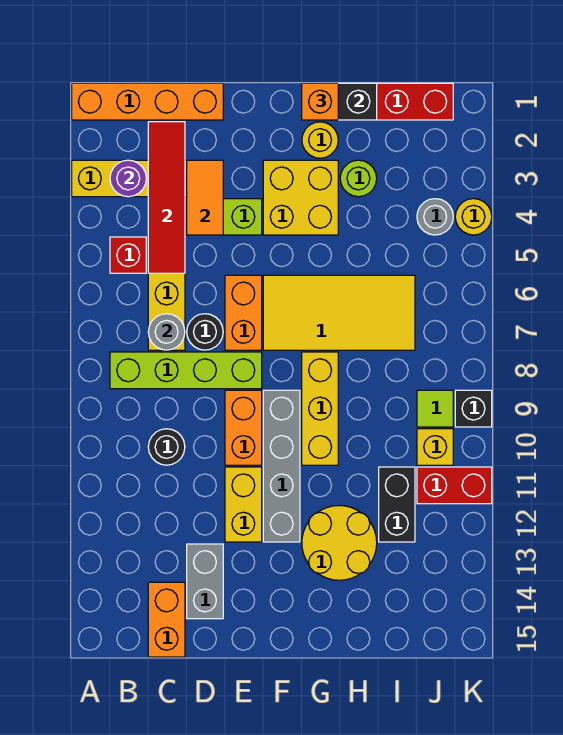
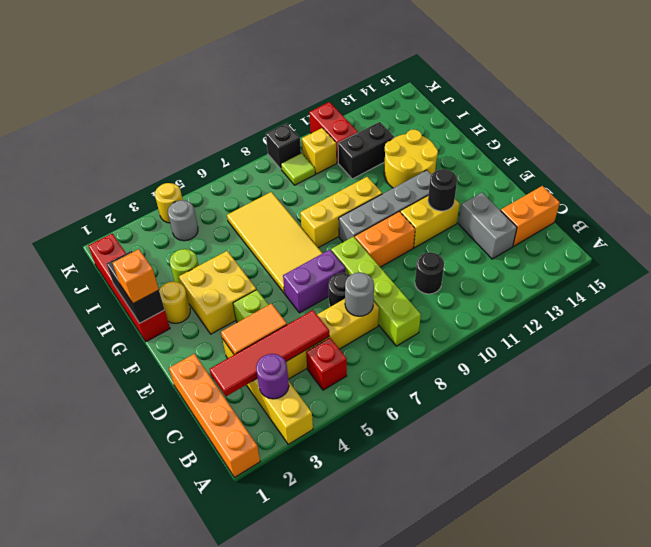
grey brick D13:D14 level 1 -> grey brick C13:D13 level 1
orange brick E6:E7 level 1 -> purple brick E6:E7 level 1
none -> black round brick E12 level 2

